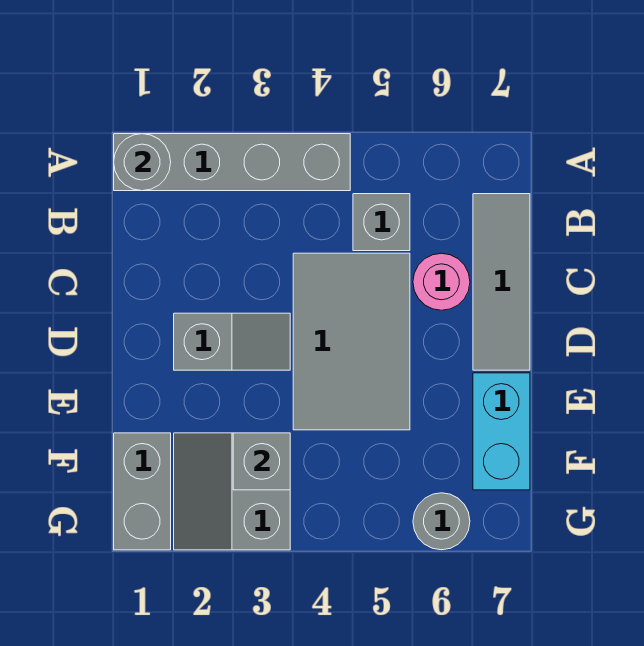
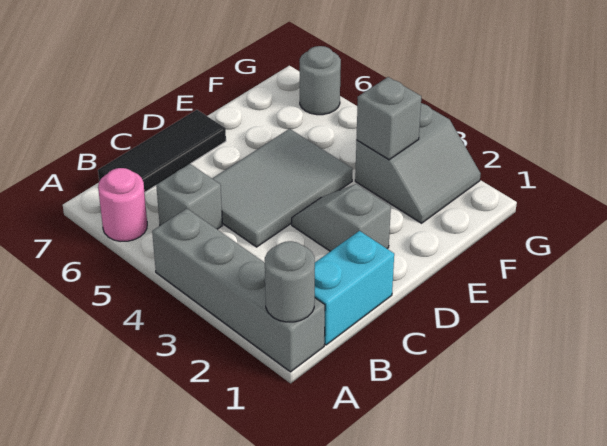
grey tile B7:D7 level 1 -> black tile B7:D7 level 1
pink round brick C6 level 1 -> pink round brick A6 level 1
cyan brick E7:F7 level 1 -> cyan brick B1:C1 level 1
grey brick F1:G1 level 1 -> none

